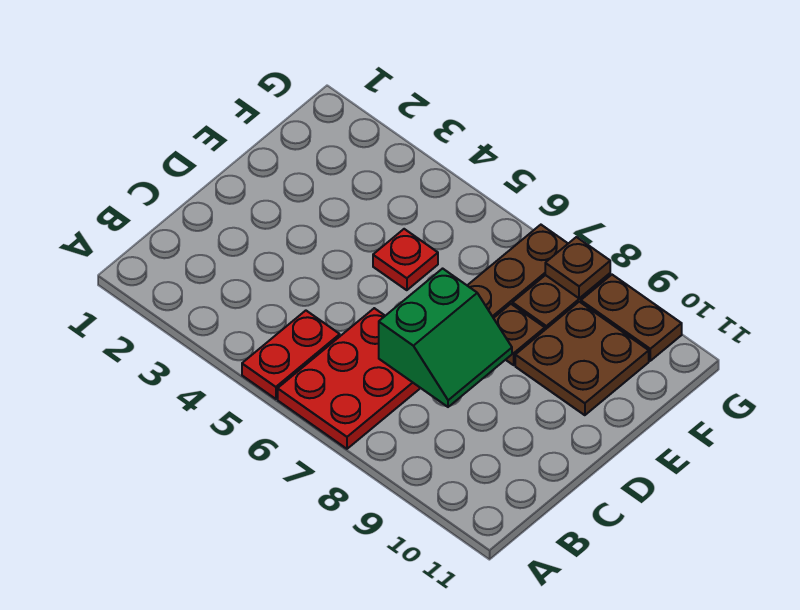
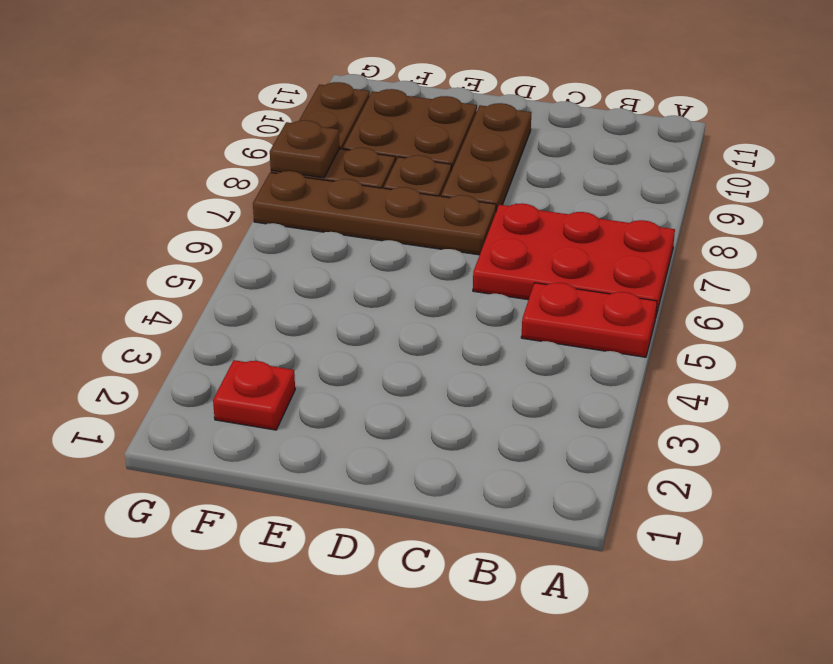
green slope C7:D8 level 2 top 7 -> none
none -> brown plate D8:D10 level 1
red plate E5 level 1 -> red plate F2 level 1

